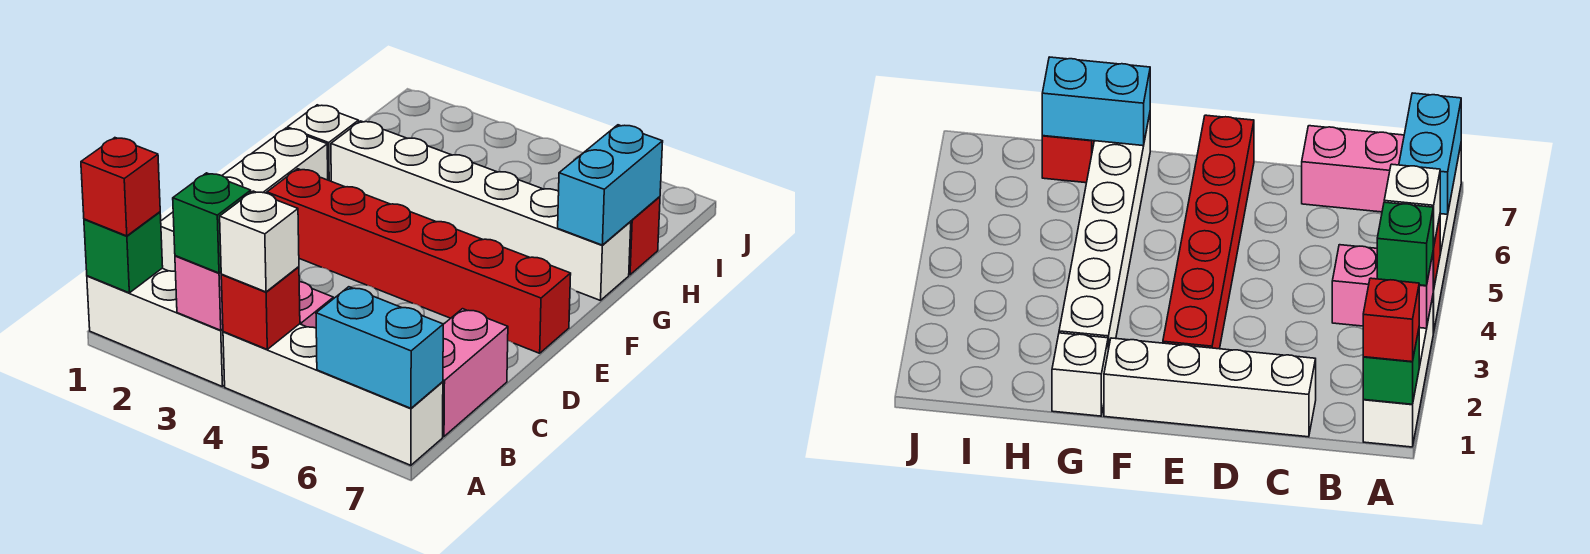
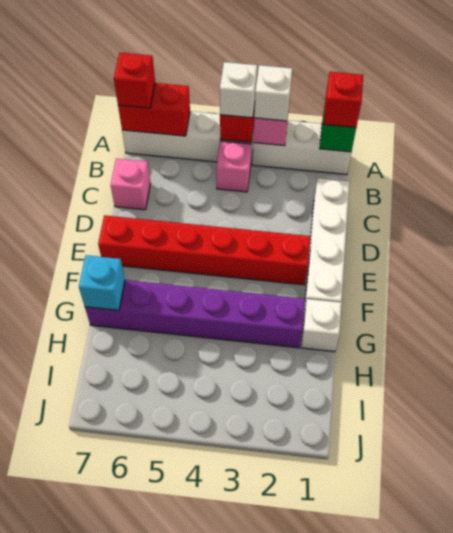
green brick A3 level 3 -> white brick A3 level 3
cyan brick A6:A7 level 2 -> red brick A6:A7 level 2
pink brick B7:C7 level 1 -> pink brick C7 level 1
white brick G2:G7 level 1 -> purple brick G2:G7 level 1
cyan brick G7:H7 level 2 -> cyan brick G7 level 2
red brick H7 level 1 -> red brick A7 level 3

